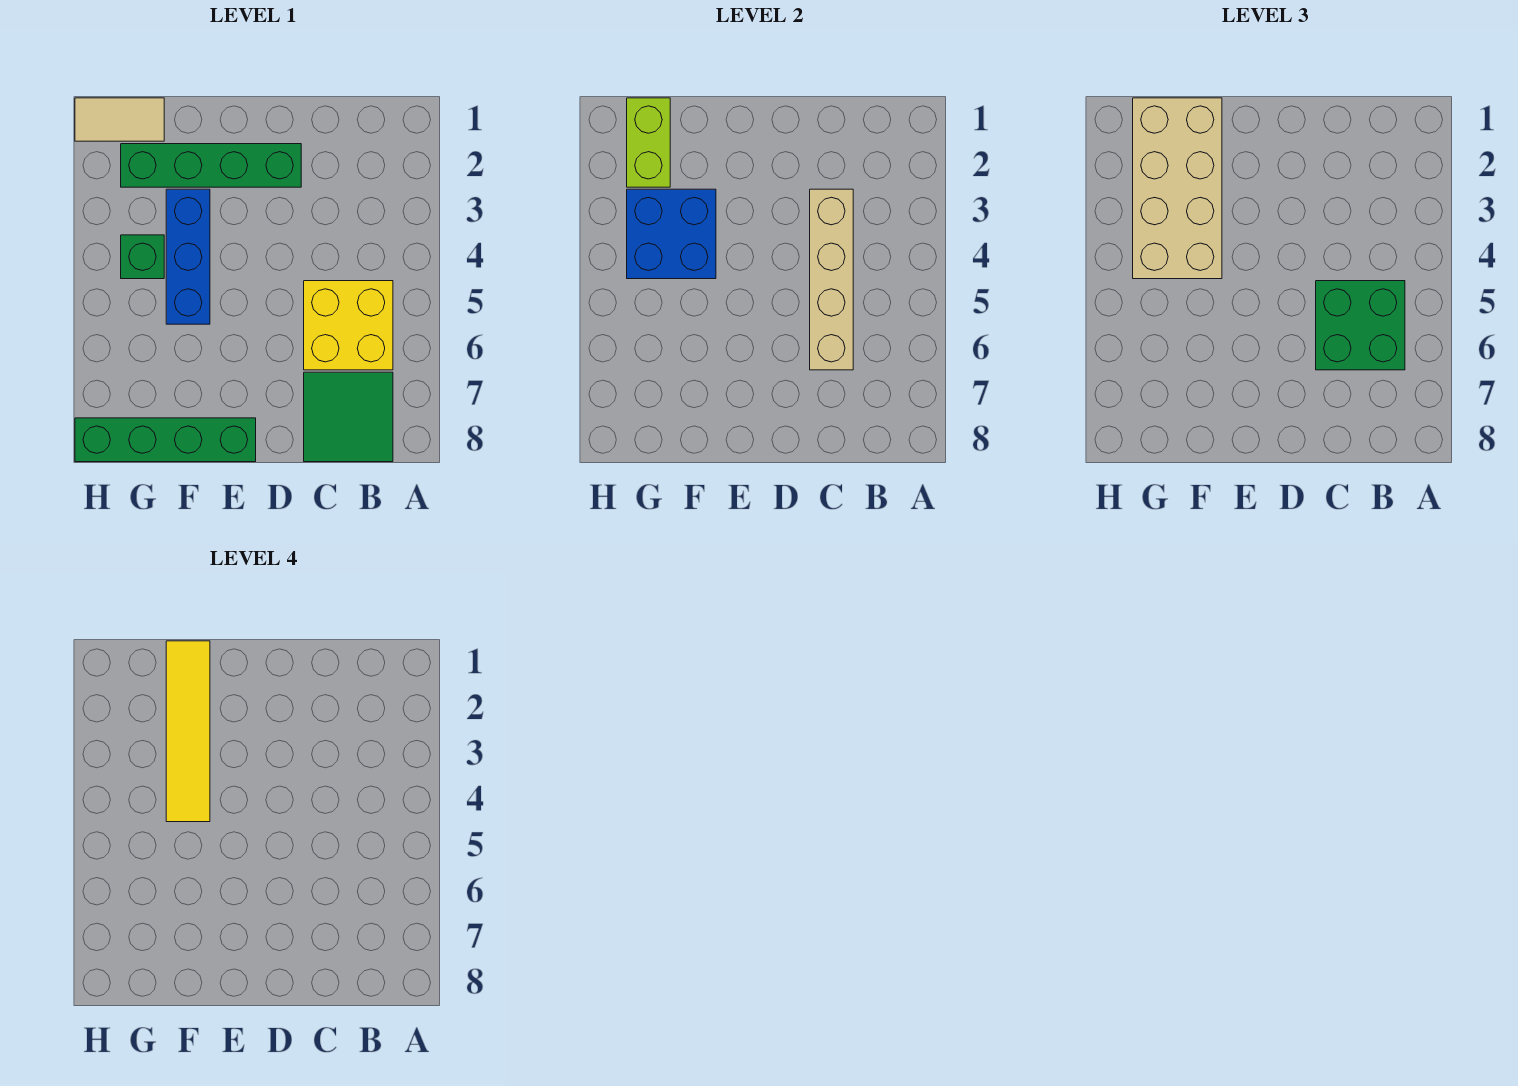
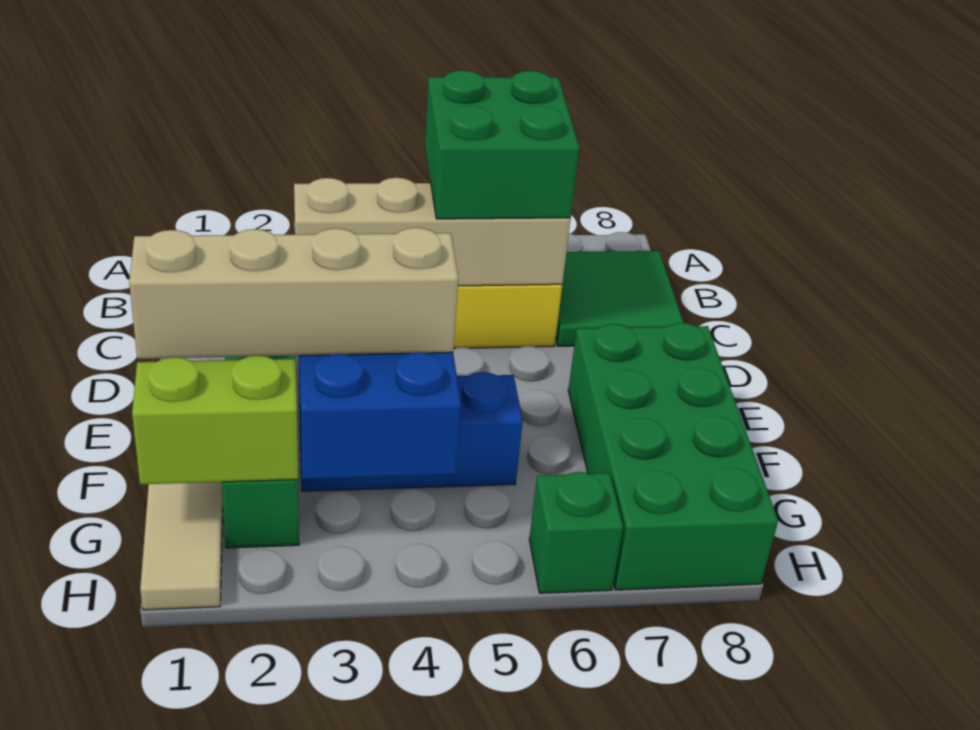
green brick E8:H8 level 1 -> green brick E7:H8 level 1
tan brick F1:G4 level 3 -> tan brick F1:F4 level 3
yellow tile F1:F4 level 4 -> none
green brick G4 level 1 -> green brick H6 level 1

